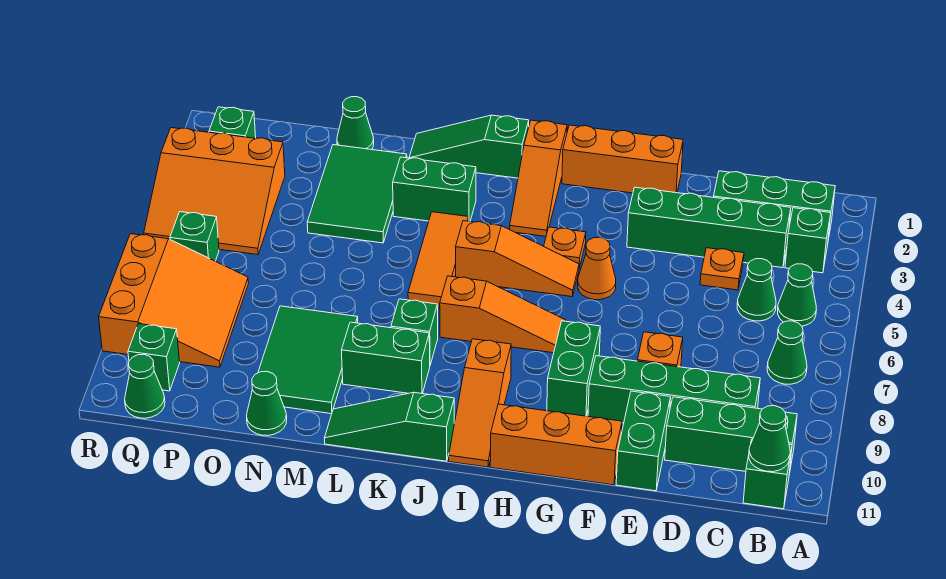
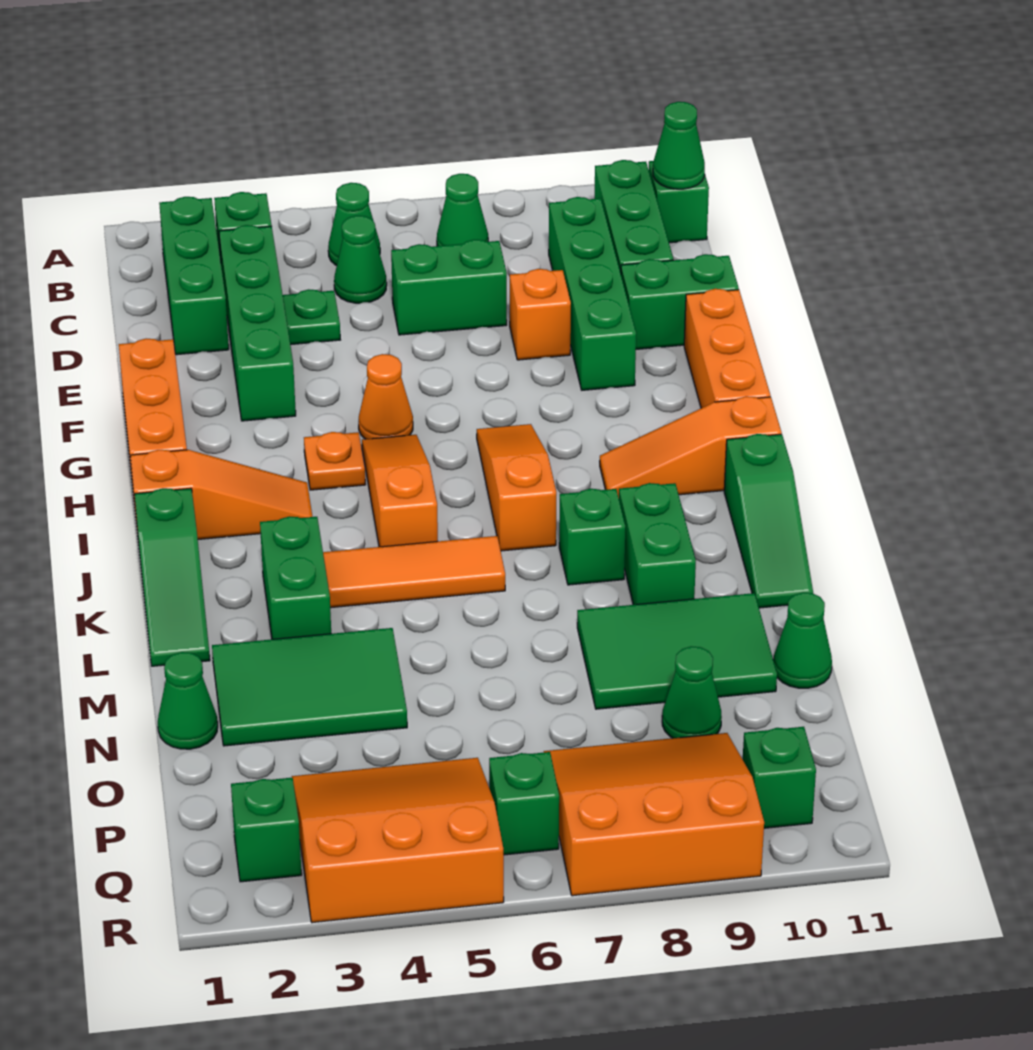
orange plate D4 level 1 -> green plate D4 level 1
green brick G8:G9 level 1 -> green brick D6:D7 level 1
orange slope I9:I11 level 1 top 9 -> orange slope I9:I11 level 1 top 11
orange slope P3:R5 level 1 top 3 -> orange slope P3:R5 level 1 top R
green cone Q11 level 1 -> green cone O9 level 1

